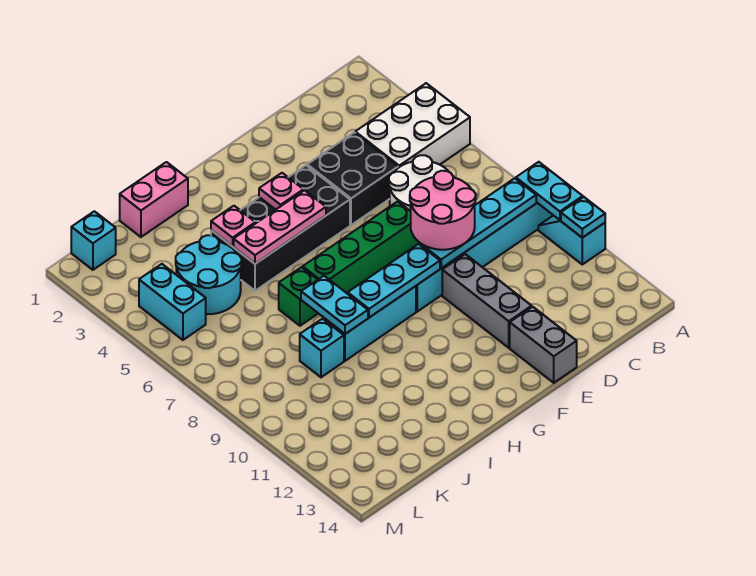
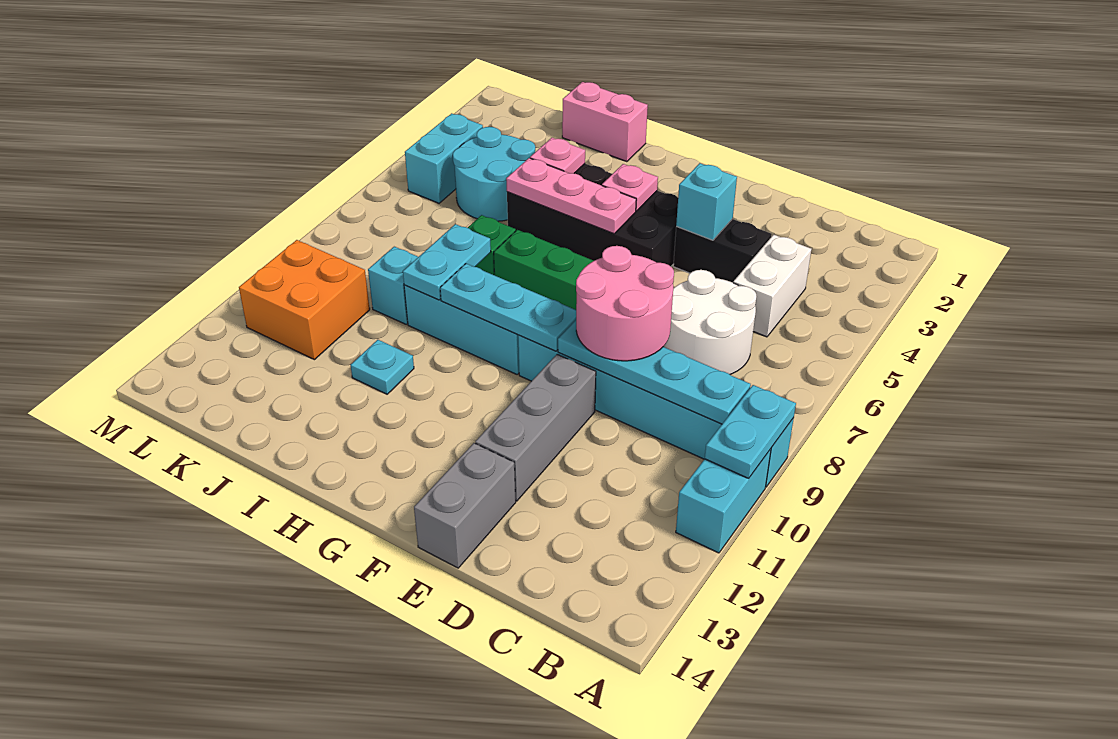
white brick A4:C5 level 1 -> white brick C4:C5 level 1
cyan slope A10:A11 level 1 top 11 -> cyan brick A10:A11 level 1
cyan plate A11 level 2 -> cyan plate I11 level 1
black brick D4:E5 level 1 -> black brick D4:E4 level 1
none -> orange brick K10:L11 level 1
cyan brick L1 level 1 -> cyan brick E4 level 2

